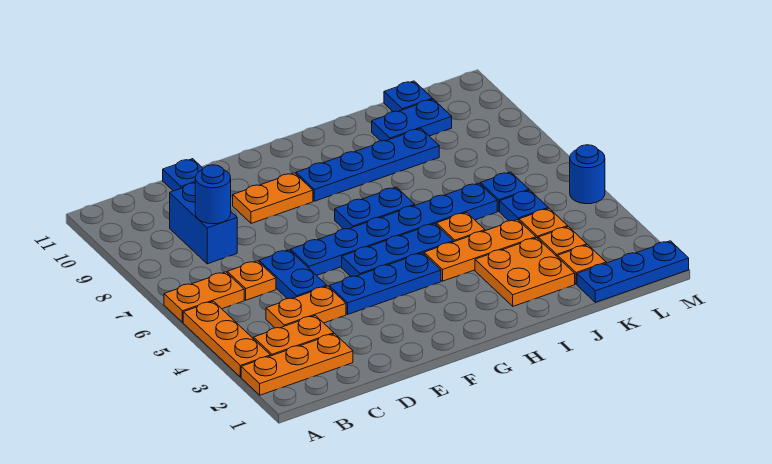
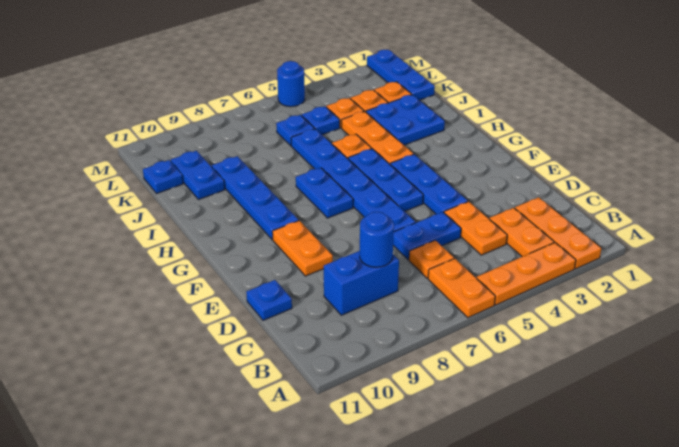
orange plate I2:J3 level 1 -> blue plate I2:J3 level 1

